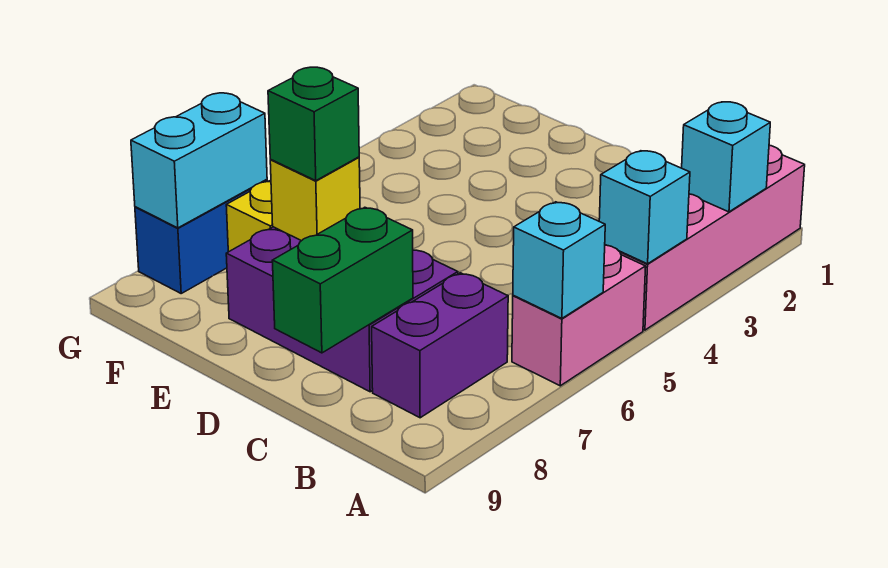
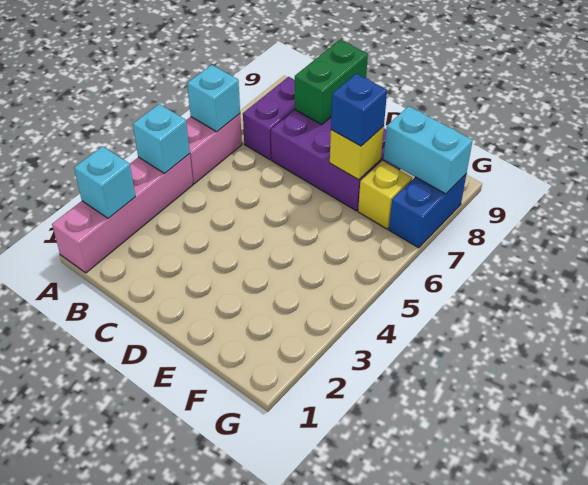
green brick E7 level 3 -> blue brick E7 level 3
cyan brick G7:G8 level 2 -> cyan brick F8:G8 level 2

